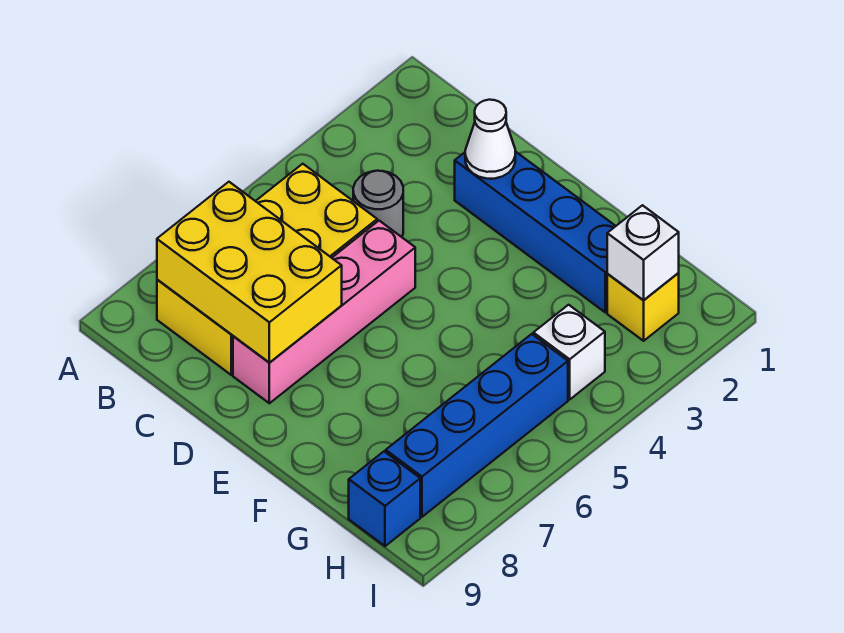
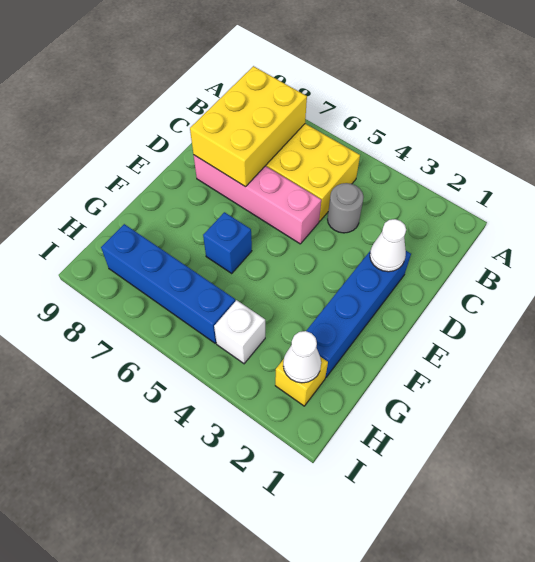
white brick H2 level 2 -> white cone H2 level 2
blue brick H9 level 1 -> blue brick F6 level 1

